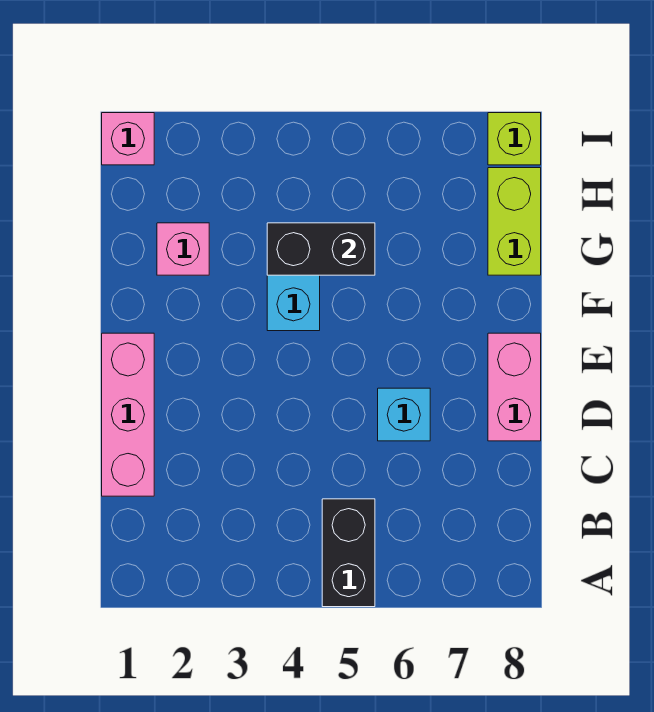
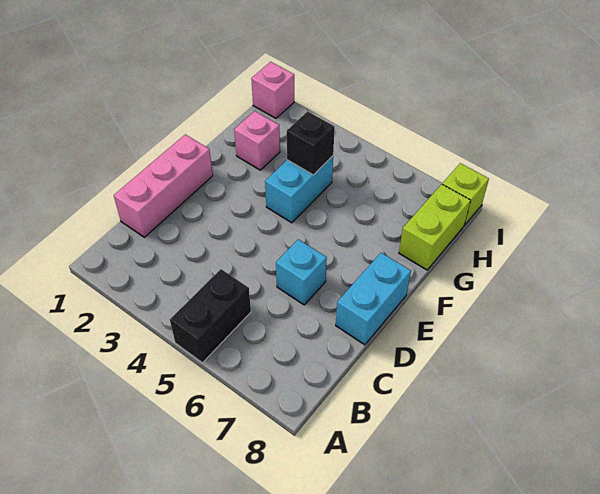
pink brick D8:E8 level 1 -> cyan brick D8:E8 level 1
black brick G4:G5 level 2 -> black brick G4 level 2

